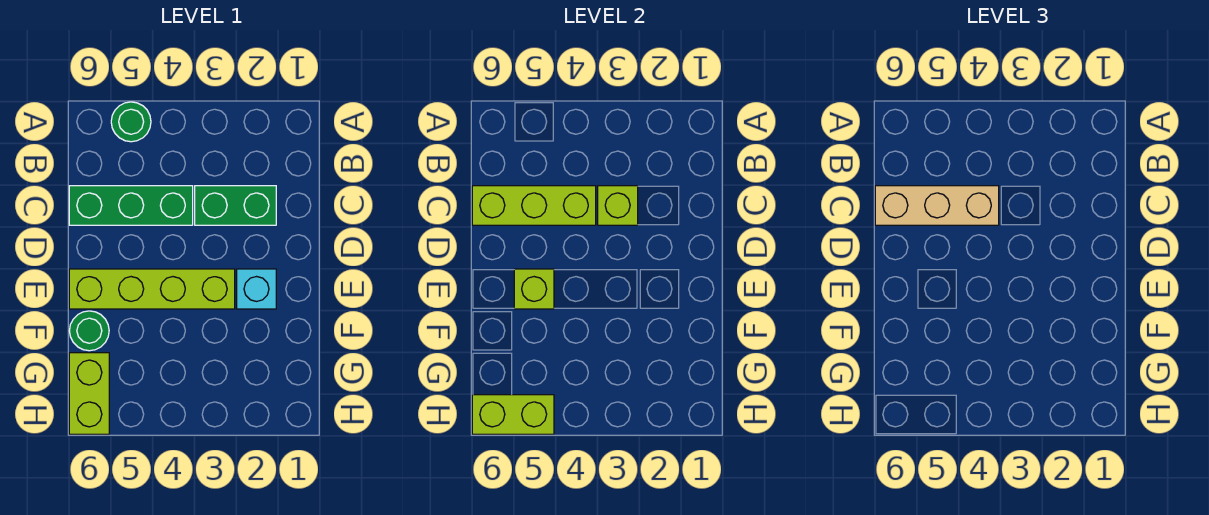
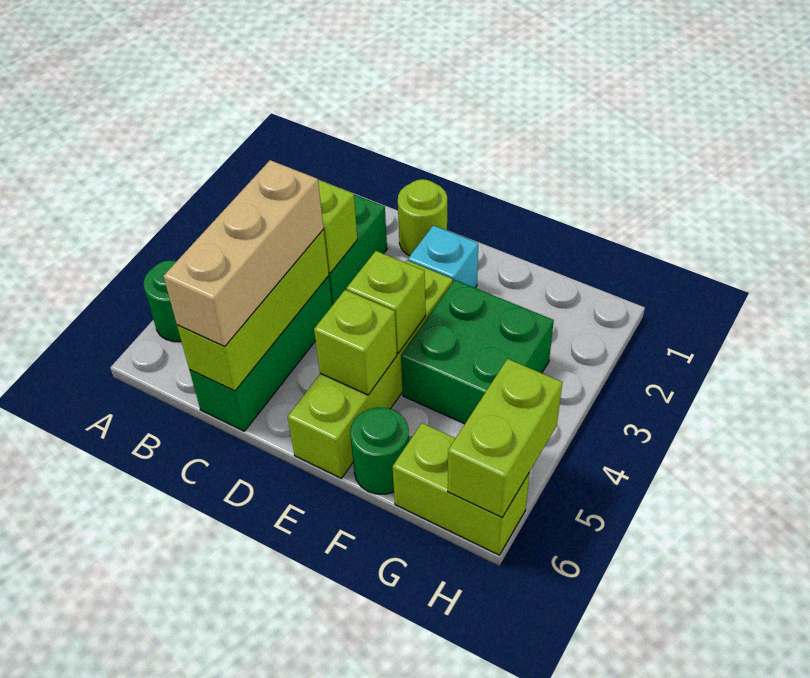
none -> lime round brick D1 level 1
none -> lime brick E4 level 2
none -> green brick F3:G4 level 1

